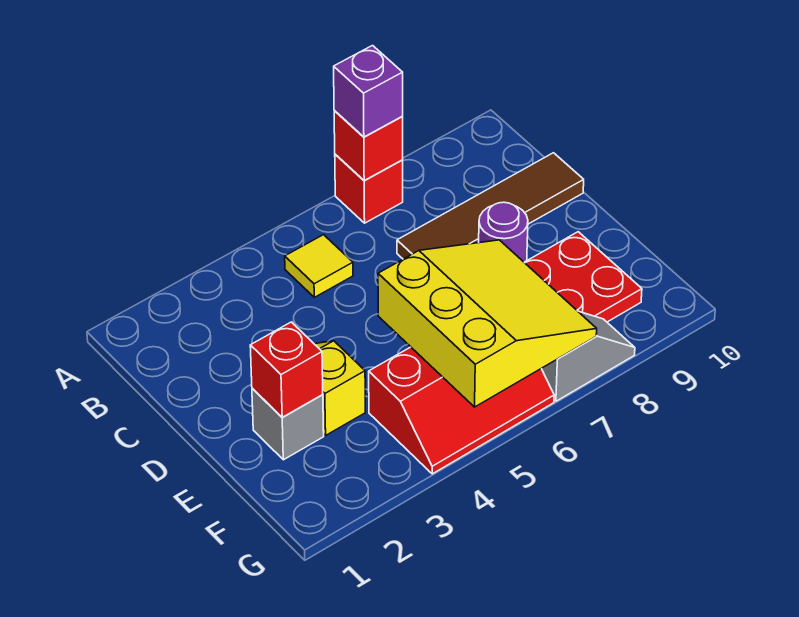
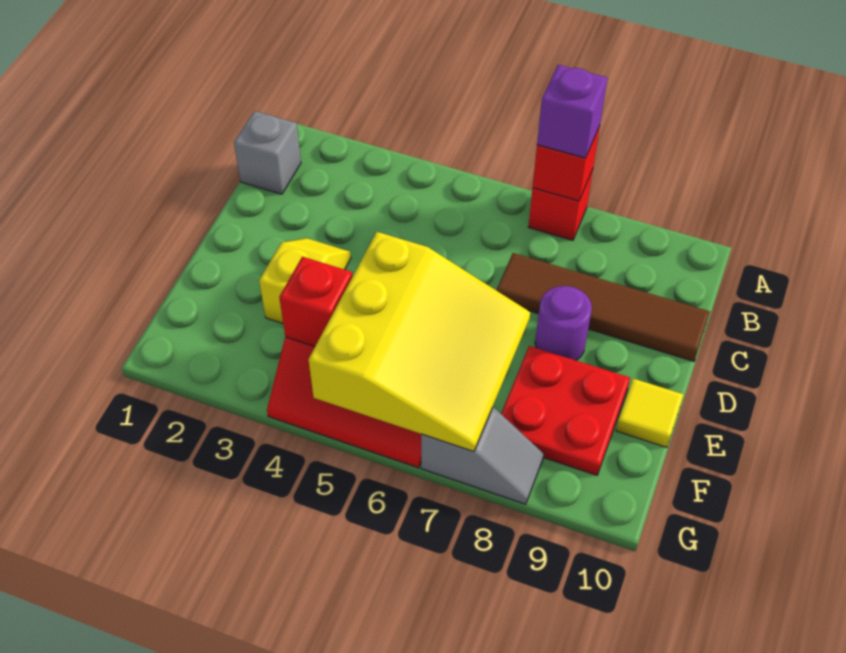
yellow tile B5 level 1 -> yellow tile E10 level 1
grey brick E2 level 1 -> grey brick B1 level 1
red brick E2 level 2 -> red brick F4 level 2

